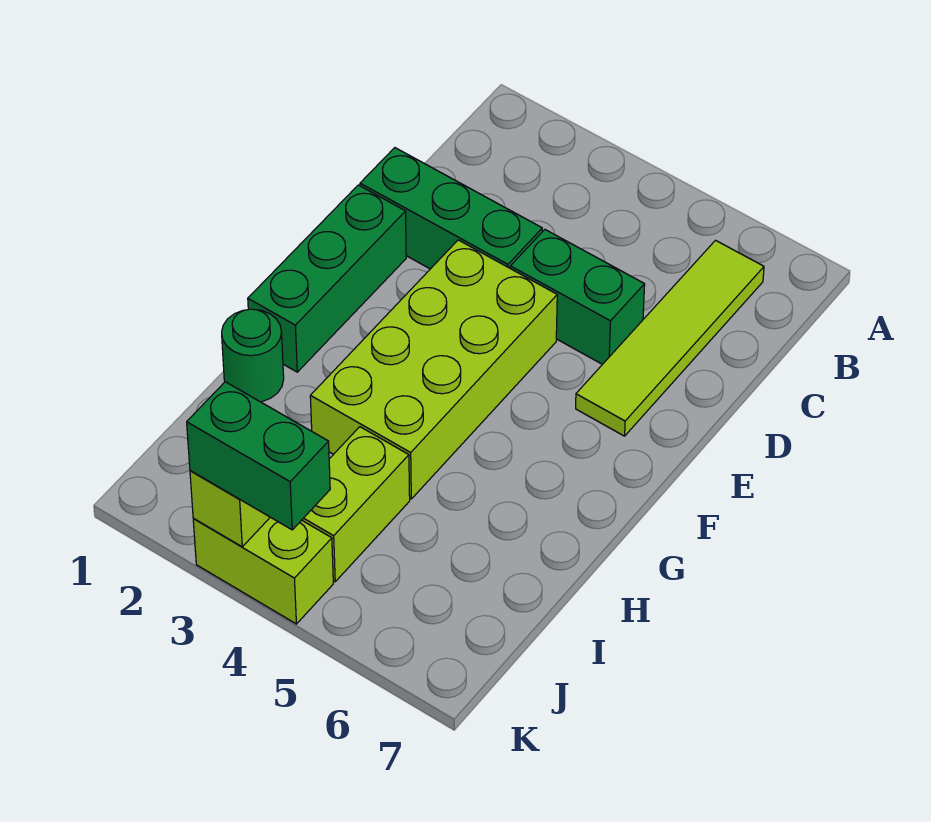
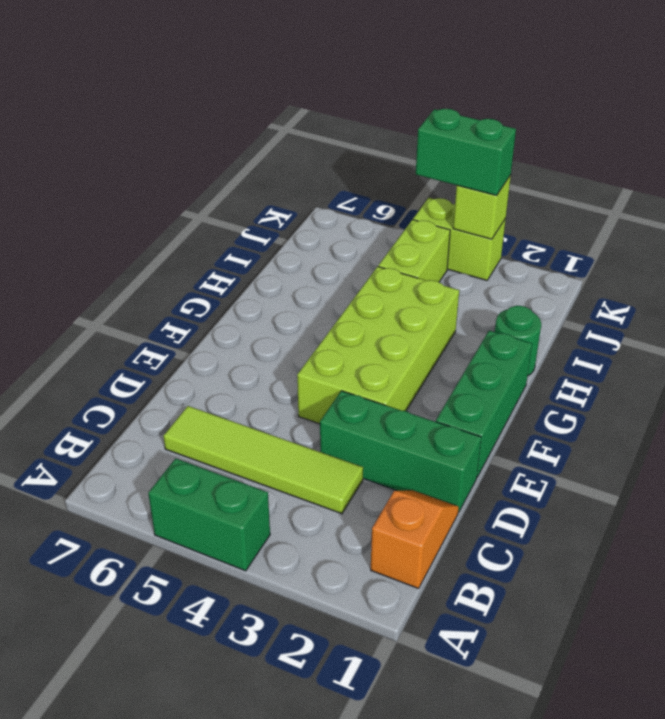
none -> orange slope B1:C1 level 1 top B
lime tile B6:E6 level 1 -> lime tile C3:C6 level 1
green brick D4:D5 level 1 -> green brick A4:A5 level 1

